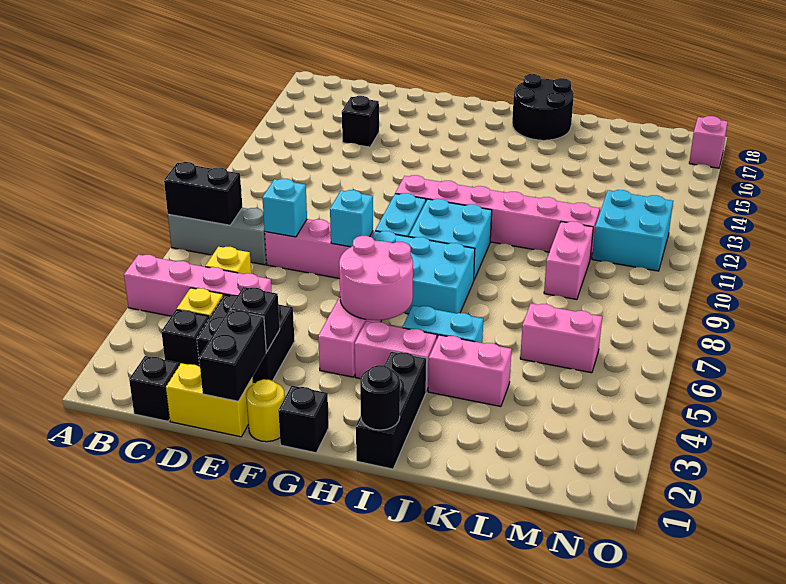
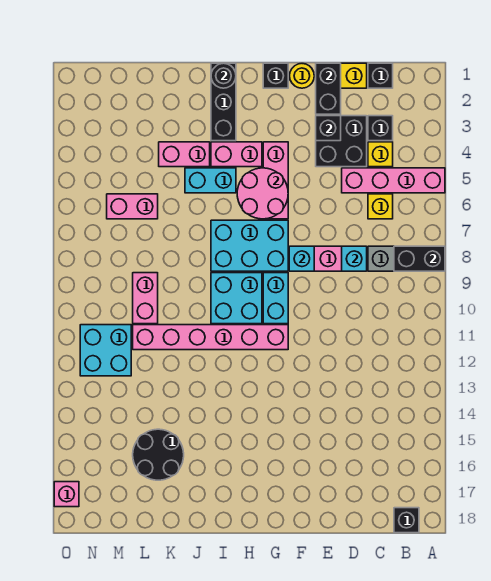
black brick D15 level 1 -> black brick B18 level 1
black round brick I17:J18 level 1 -> black round brick K15:L16 level 1

